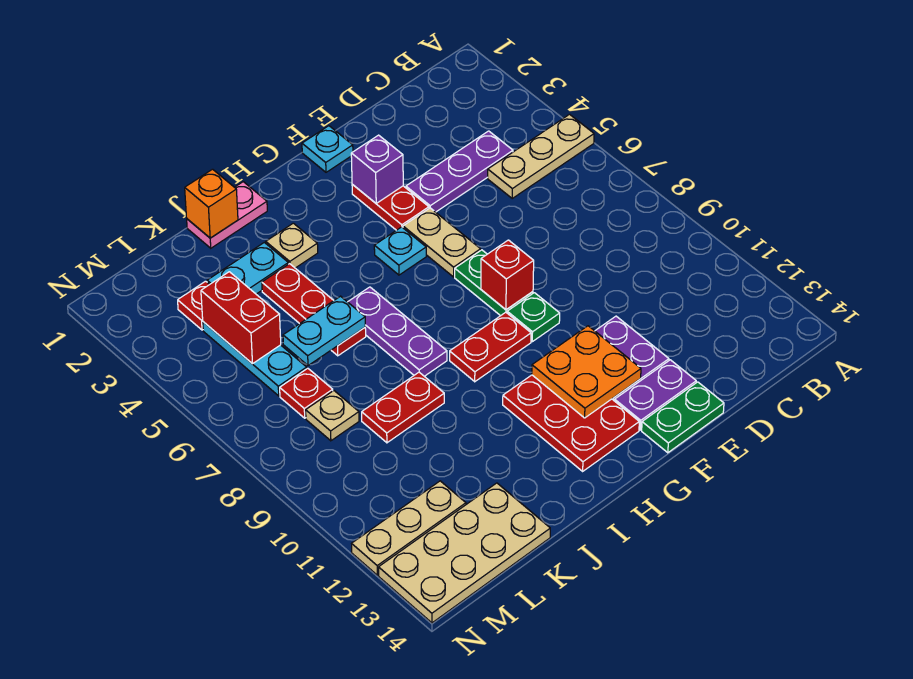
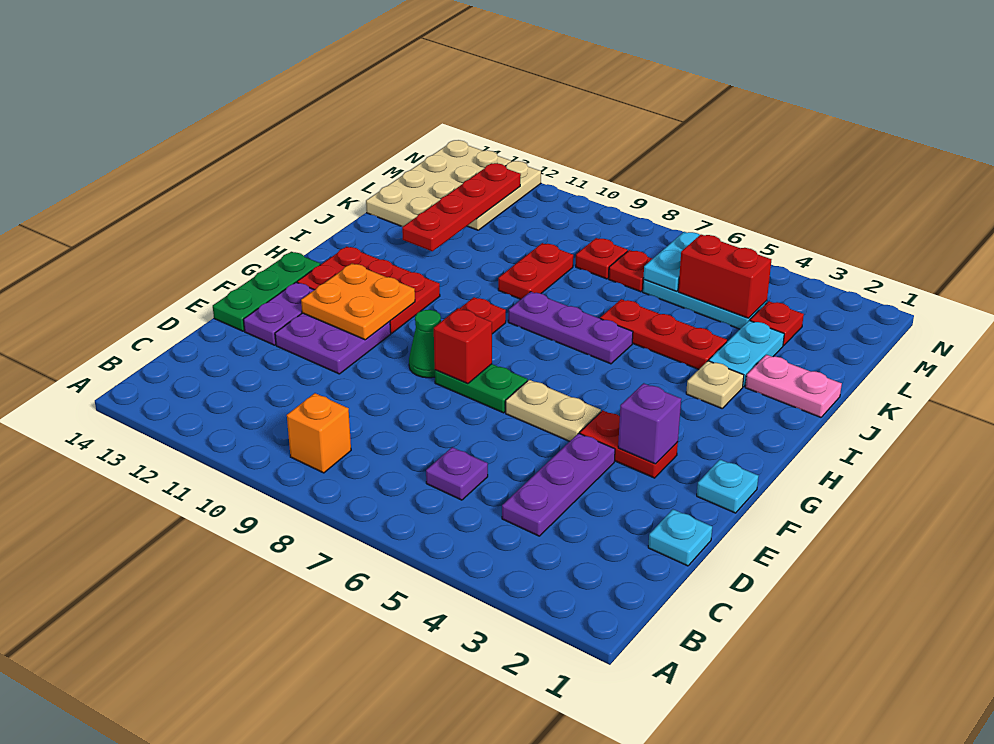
tan plate A5:C5 level 1 -> none
none -> purple plate C6 level 1
green plate E14:F14 level 1 -> green plate E14:G14 level 1
green plate F9 level 1 -> green cone F9 level 1
cyan plate G5 level 1 -> cyan plate D1 level 1
pink plate I1:J1 level 1 -> pink plate J1:J2 level 1
orange brick J1 level 2 -> orange brick B9 level 1
cyan plate J6:K6 level 2 -> cyan plate L6:M6 level 2
none -> red plate J12:M12 level 2
tan plate L8 level 1 -> red plate L8 level 1

